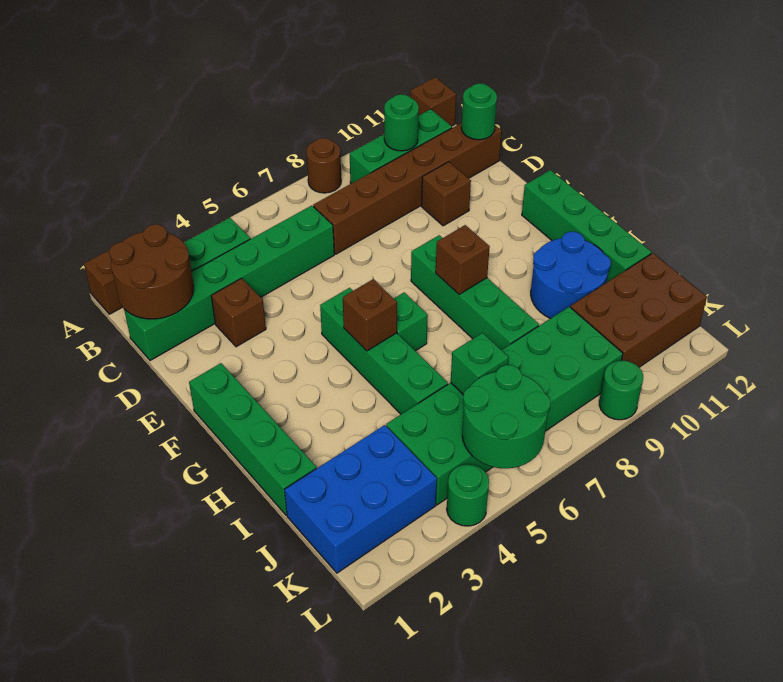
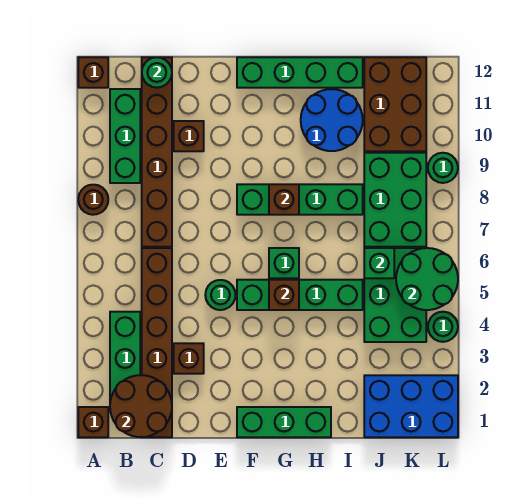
green round brick B10 level 2 -> green round brick E5 level 1
green brick C1:C6 level 1 -> brown brick C1:C6 level 1
green brick F1:I1 level 1 -> green brick F1:H1 level 1
blue brick J1:K3 level 1 -> blue brick J1:L2 level 1

